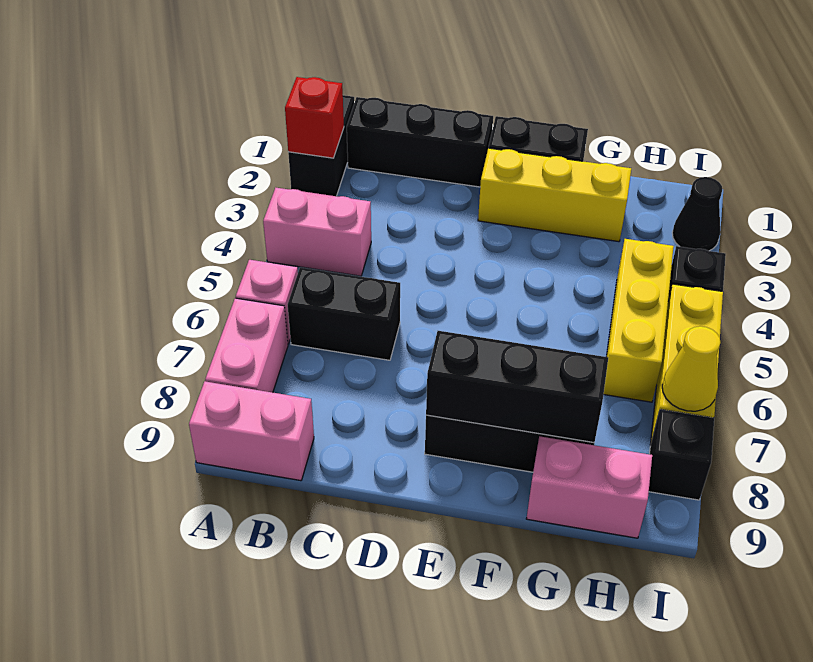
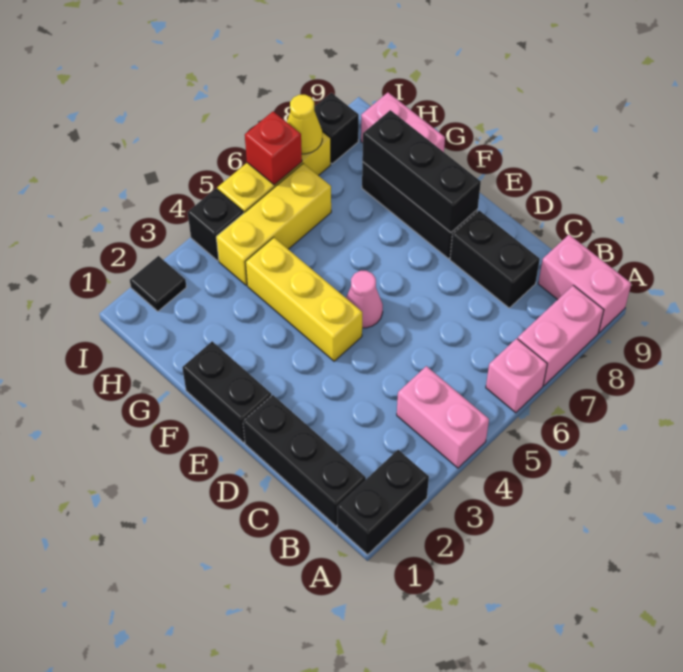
red brick A2 level 2 -> red brick I6 level 2
black brick B6:C6 level 1 -> black brick C8:D8 level 1
yellow brick E2:G2 level 1 -> yellow brick E4:G4 level 1
none -> pink cone E5 level 1
black cone I2 level 1 -> black tile I2 level 1

